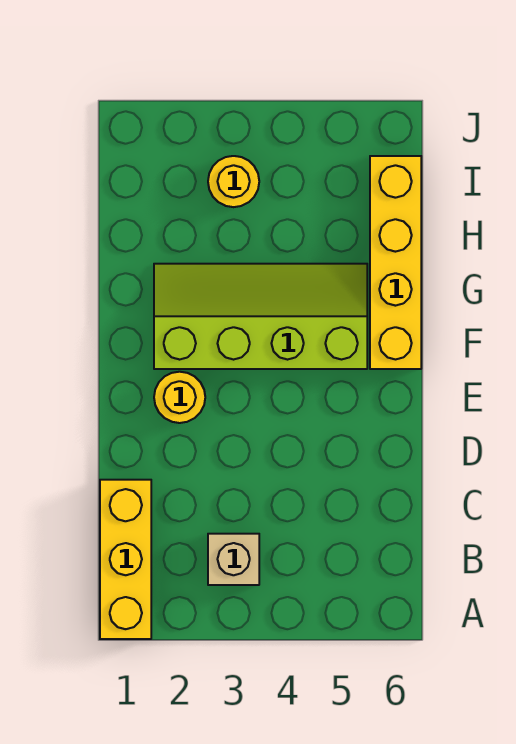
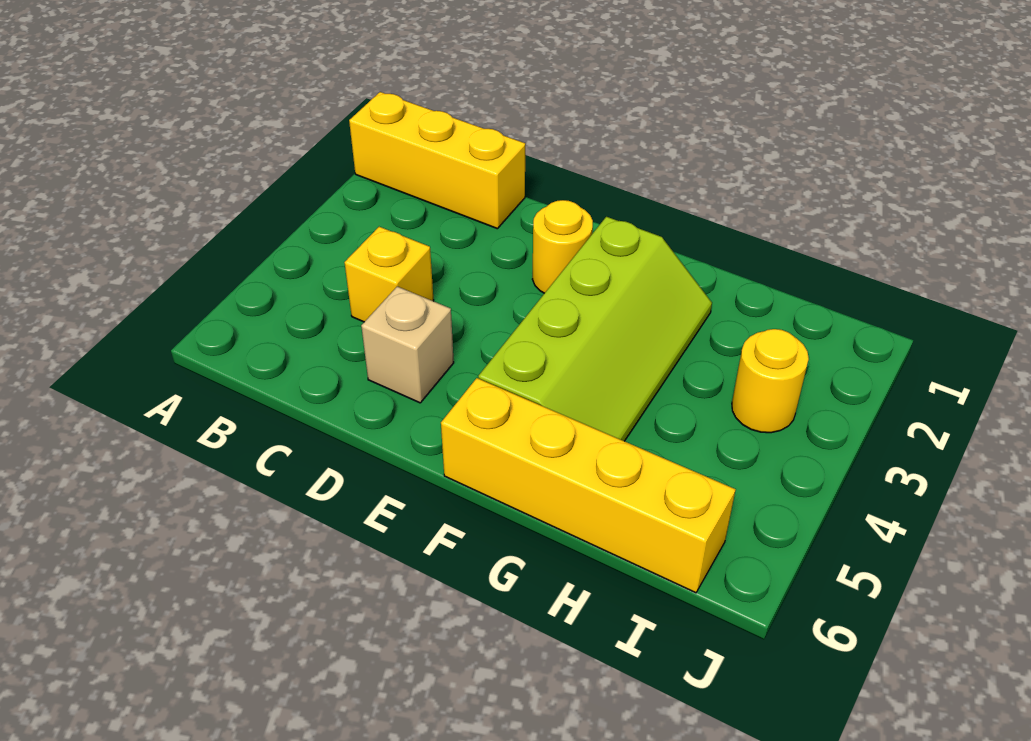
tan brick B3 level 1 -> tan brick D5 level 1
none -> yellow brick C4 level 1

